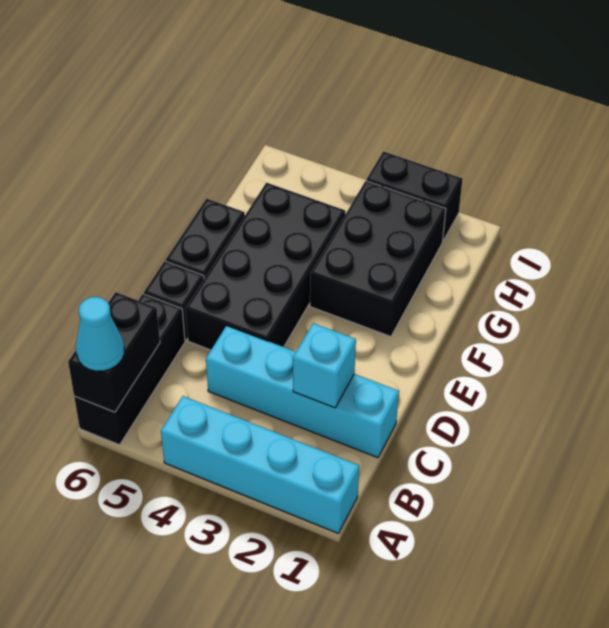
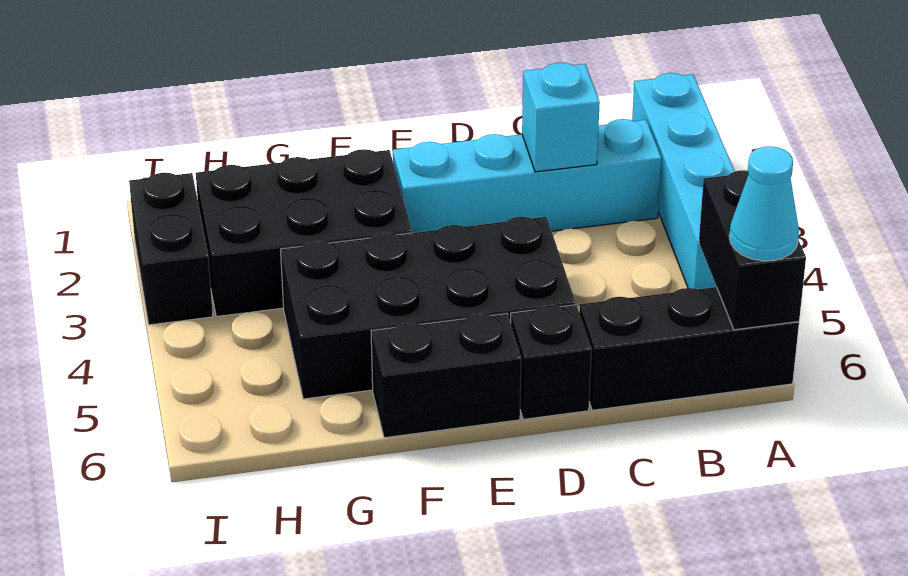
black brick A6:B6 level 2 -> black brick A5:A6 level 2
cyan brick C1:C4 level 1 -> cyan brick B2:E2 level 1

